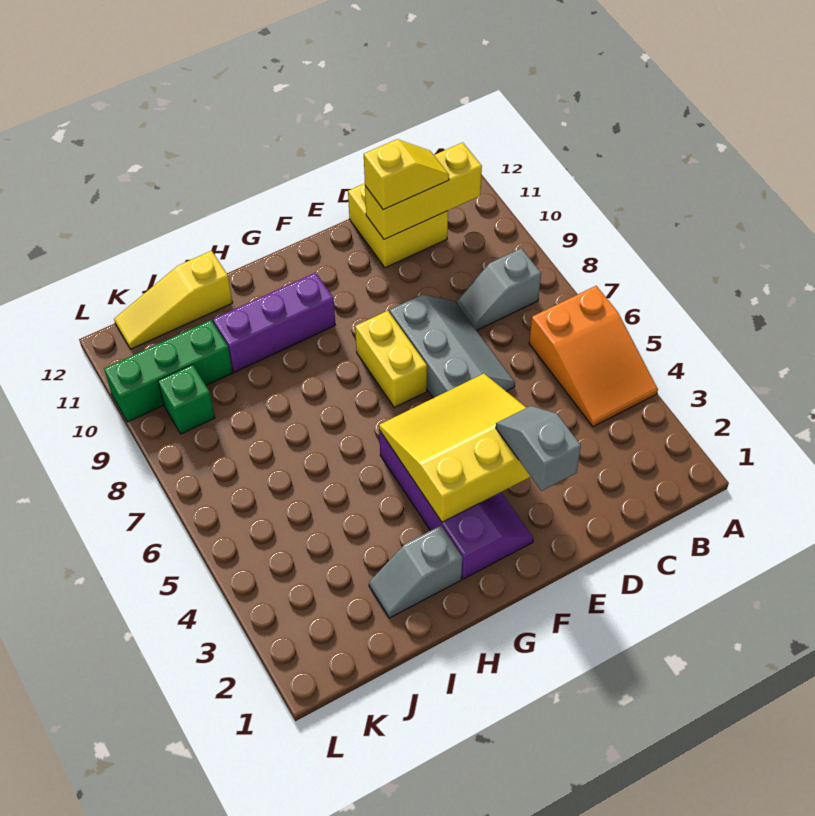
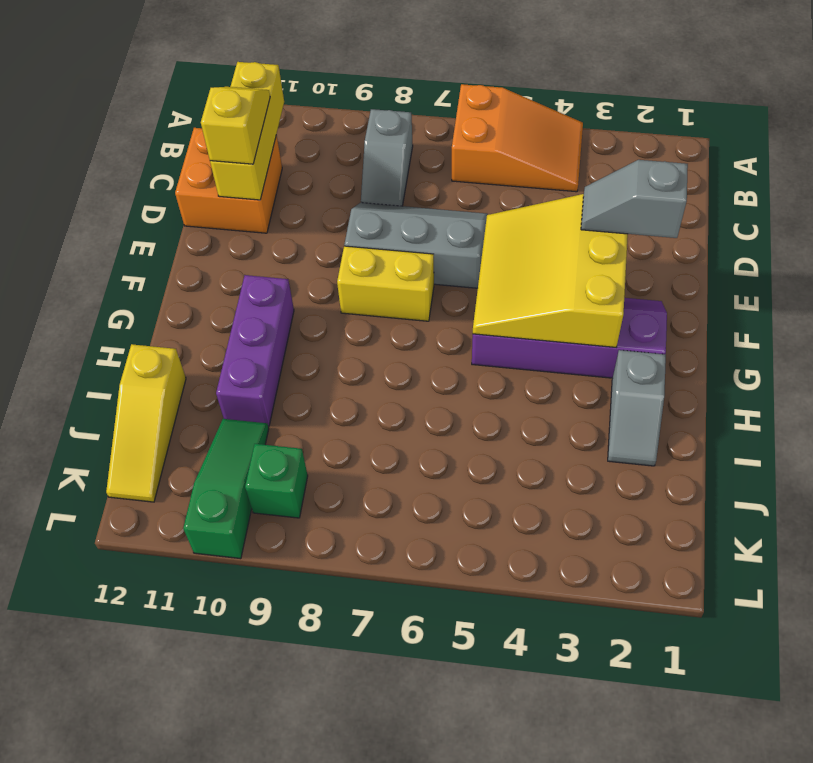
yellow brick C11:D12 level 1 -> orange brick C11:D12 level 1
green brick J10:L10 level 1 -> green slope J10:L10 level 1 top L

